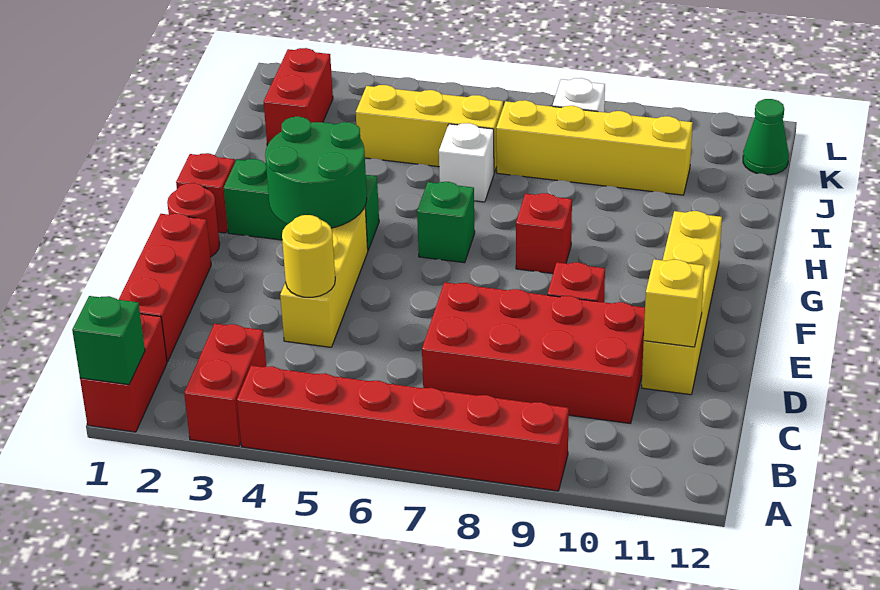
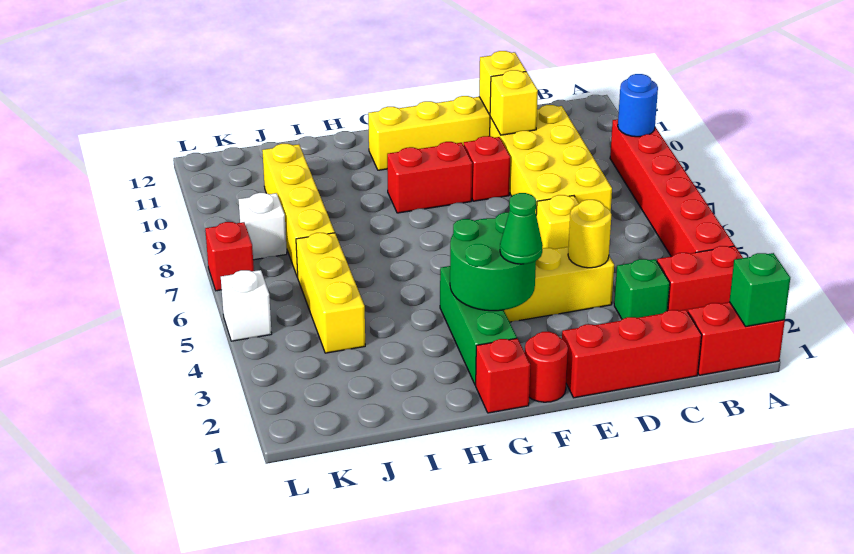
none -> blue round brick A9 level 2
red brick C7:D10 level 1 -> yellow brick C7:D10 level 1
none -> yellow brick D6 level 1
none -> yellow brick D10 level 2
green brick G6 level 1 -> green brick C3 level 1
red brick G8 level 1 -> red brick L7 level 1
white brick I6 level 1 -> white brick L5 level 1
red brick J2:K2 level 1 -> red brick F9:G9 level 1
green cone K12 level 1 -> green cone F3 level 3

